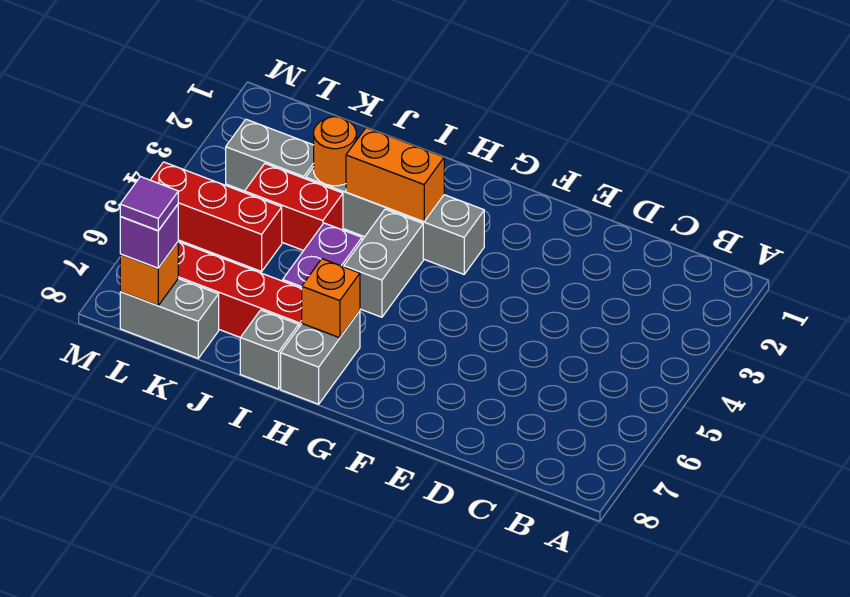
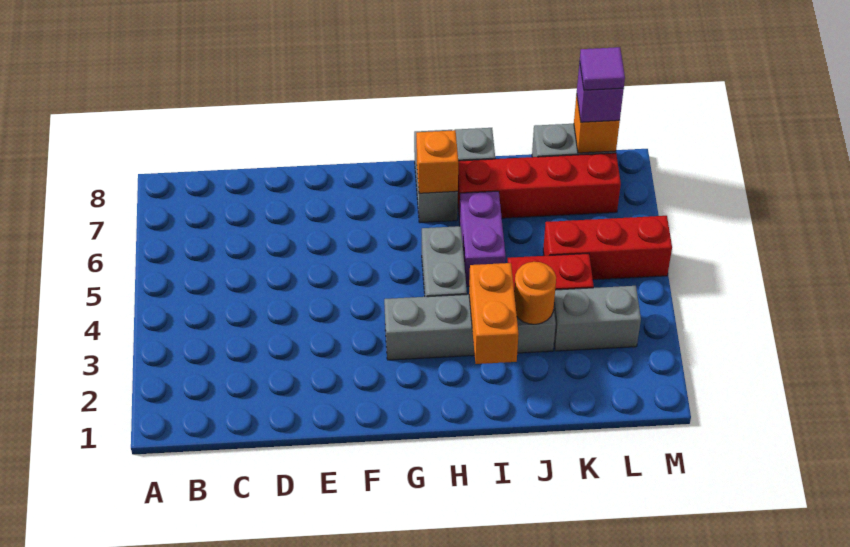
orange brick H3:I3 level 2 -> orange brick I2:I3 level 2

